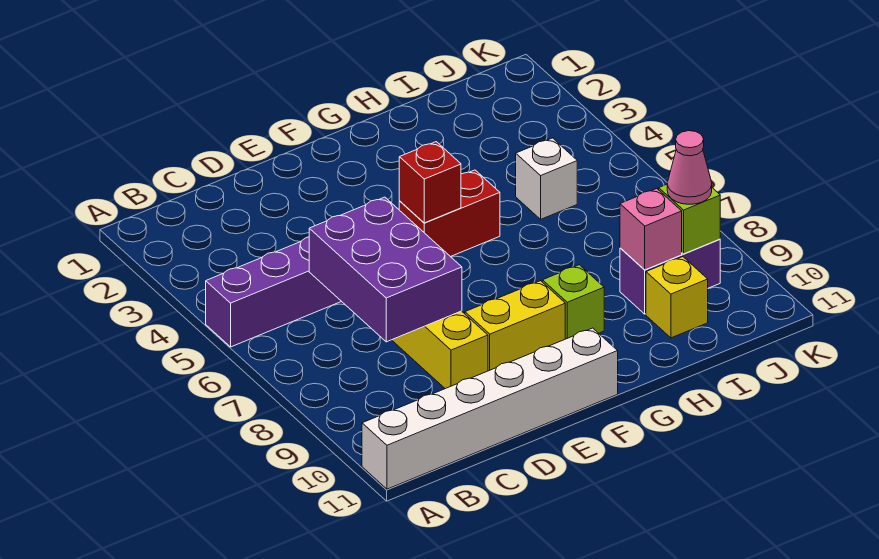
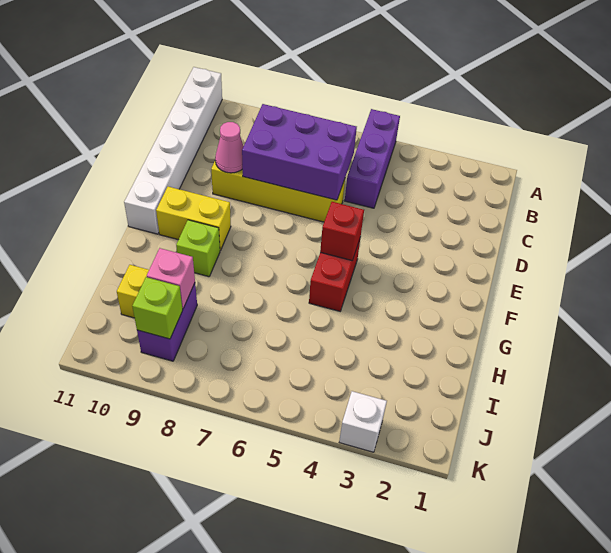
yellow brick E9:F9 level 1 -> yellow brick F9:F10 level 1
white brick I5 level 1 -> white brick K3 level 1
pink cone J9 level 3 -> pink cone D9 level 2

